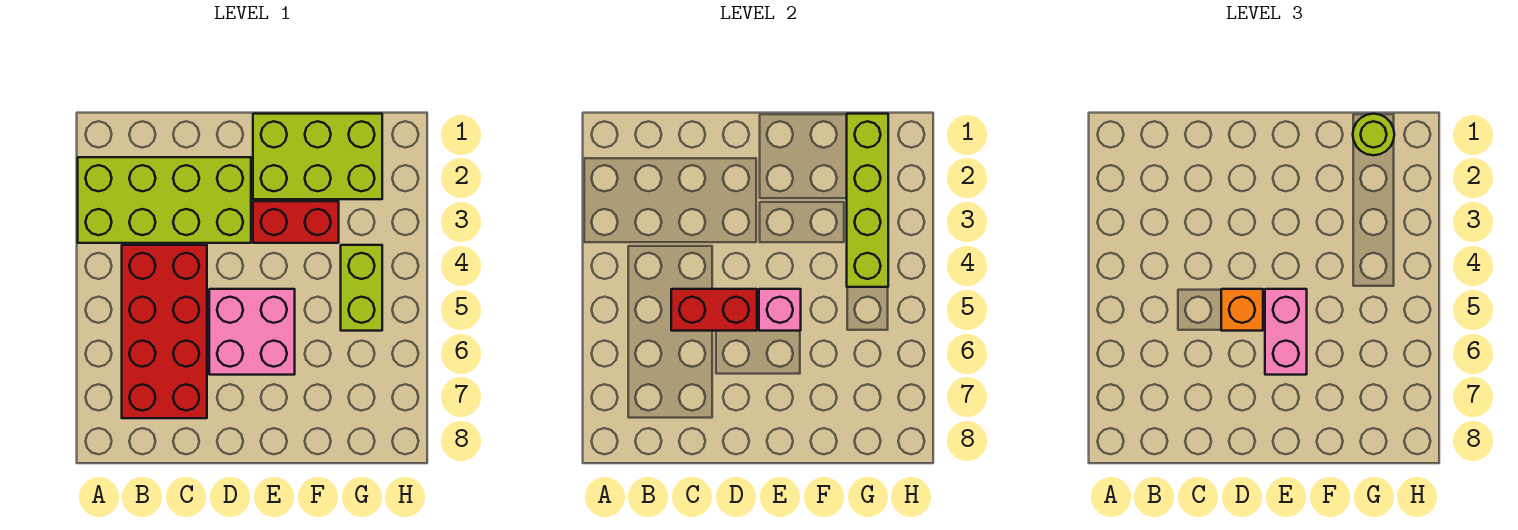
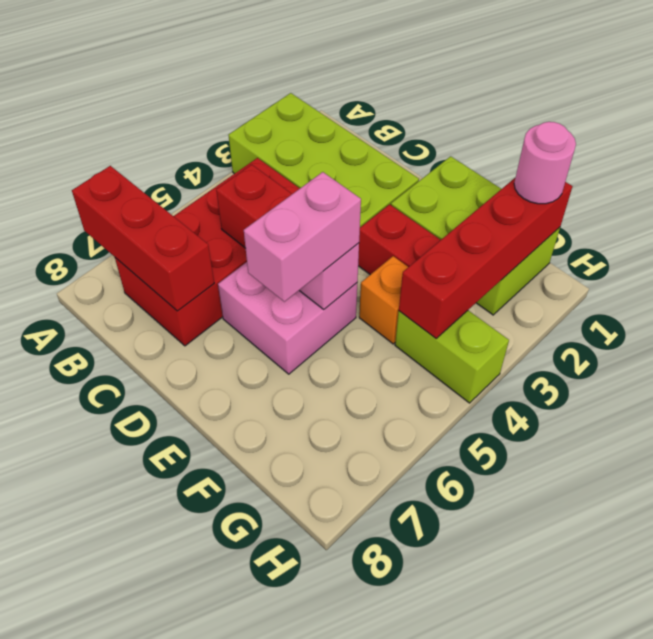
none -> red brick A7:C7 level 2
orange brick D5 level 3 -> orange brick F4 level 1
lime brick G1:G4 level 2 -> red brick G1:G4 level 2
lime round brick G1 level 3 -> pink round brick G1 level 3
lime brick G4:G5 level 1 -> lime brick G4:H4 level 1

